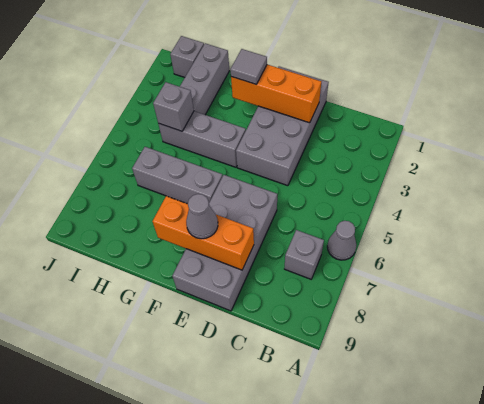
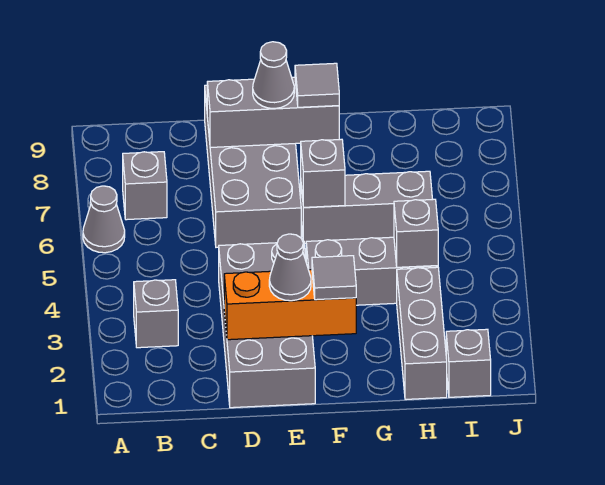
none -> grey brick B3 level 1
orange brick D8:F8 level 2 -> grey brick D8:F8 level 2
none -> grey cone E2 level 3
none -> grey brick F6 level 2
none -> grey tile F8 level 3

